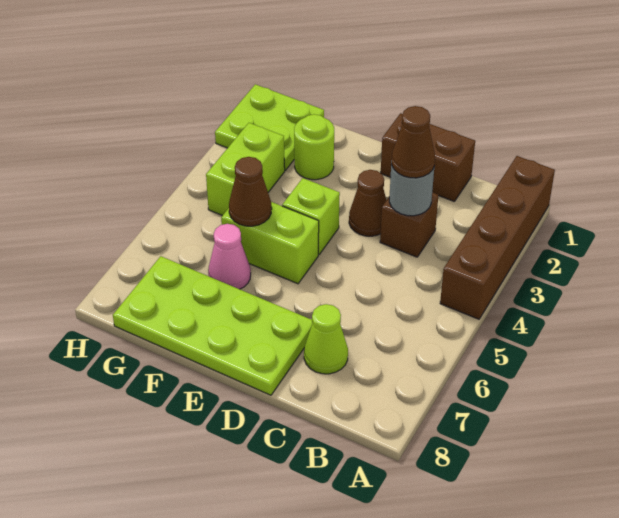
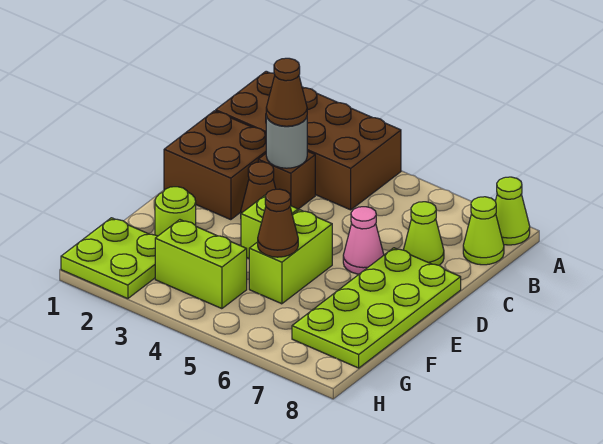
brown brick A1:A4 level 1 -> brown brick A1:B4 level 1
none -> lime cone A8 level 1
none -> lime cone B8 level 1
brown brick C1:D1 level 1 -> brown brick C1:D2 level 1
pink cone F6 level 1 -> pink cone D6 level 1

